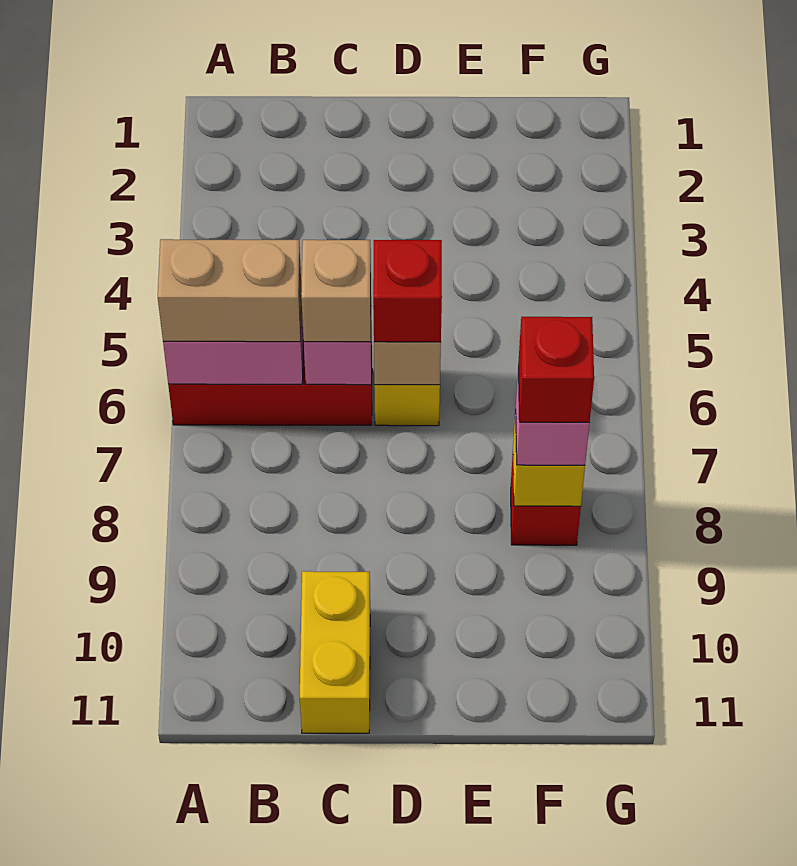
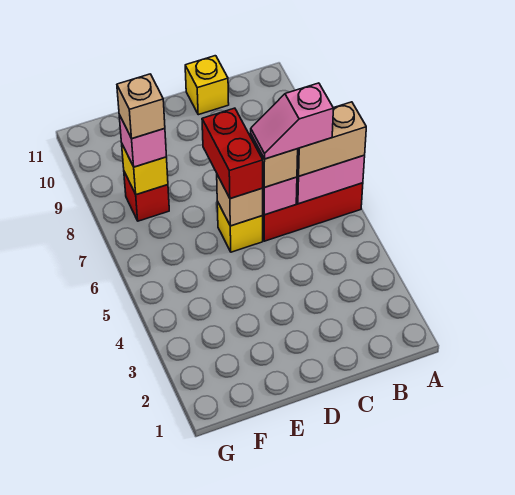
none -> pink slope B6:C6 level 4 top B
yellow brick C10:C11 level 1 -> yellow brick C11 level 1
red brick D6 level 3 -> red brick D6:D7 level 3
red brick F8 level 4 -> tan brick F8 level 4

